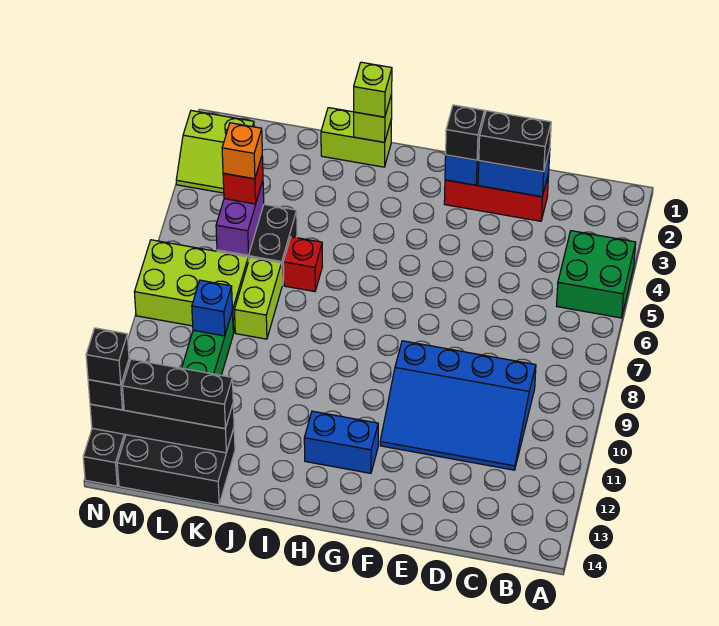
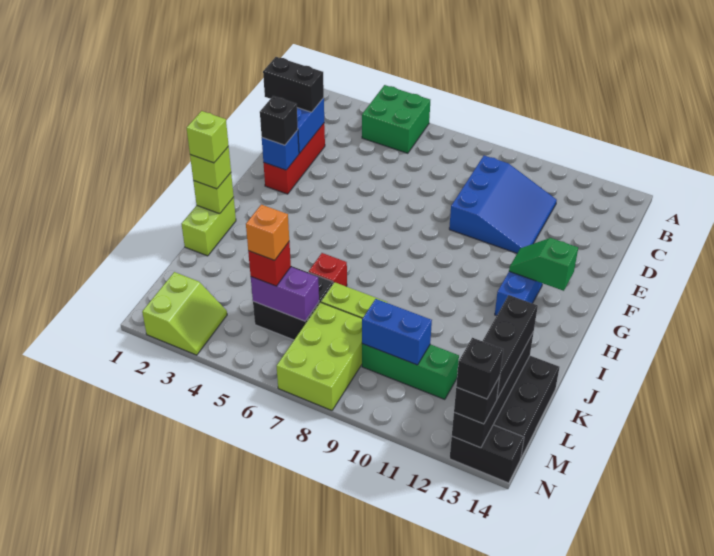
blue slope C9:F11 level 1 top 9 -> blue slope C9:E11 level 1 top 9
black brick D2:E2 level 3 -> black brick D1:D2 level 3
none -> green slope G12:G13 level 2 top 13
none -> lime brick I1 level 4
blue brick L9 level 2 -> blue brick L9:L10 level 2

